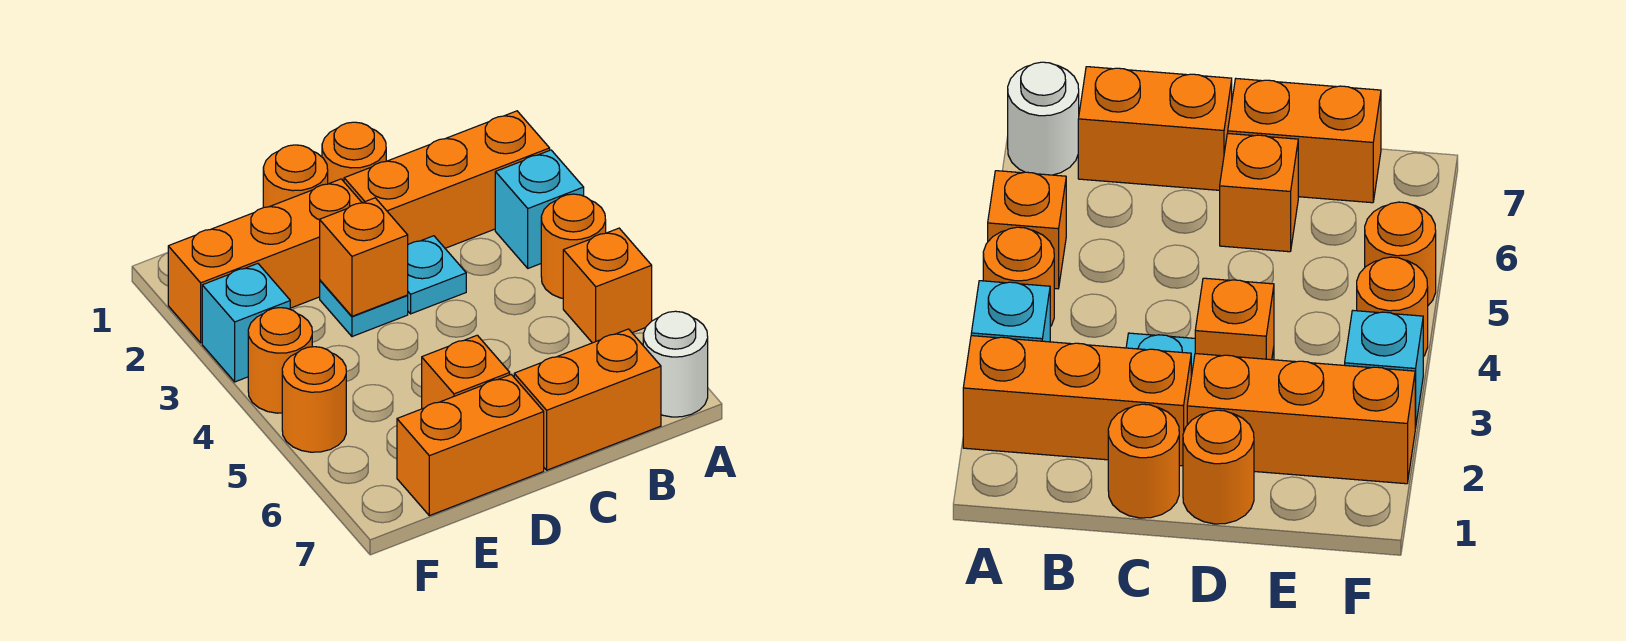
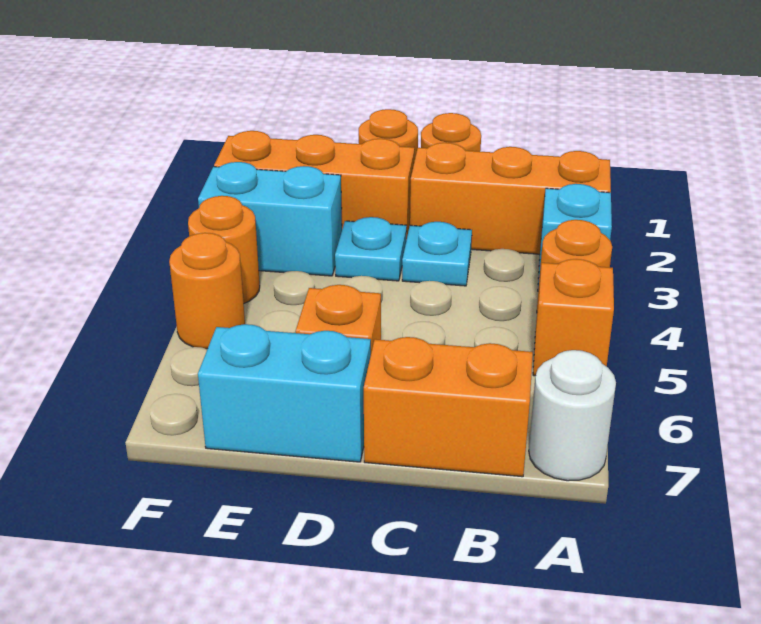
orange brick D3 level 2 -> none
orange brick D7:E7 level 1 -> cyan brick D7:E7 level 1
cyan brick F3 level 1 -> cyan brick E3:F3 level 1

